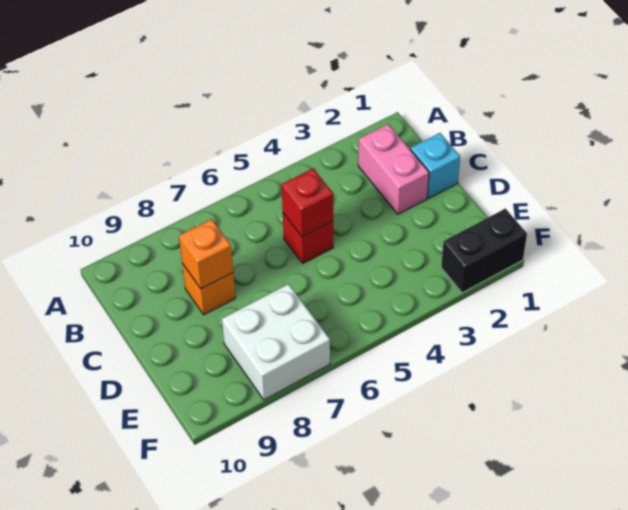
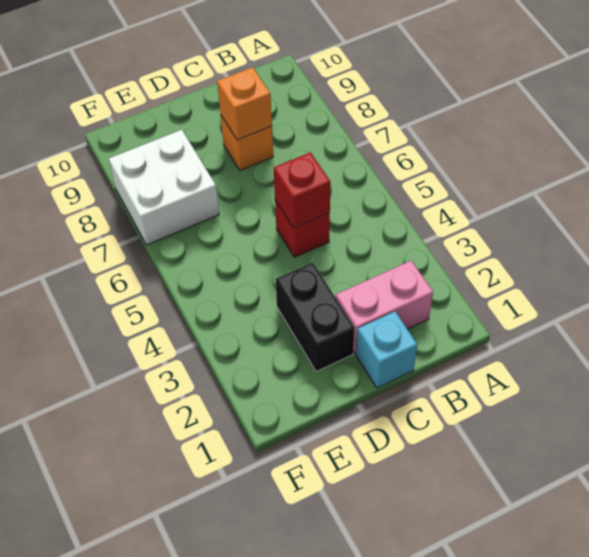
black brick F1:F2 level 1 -> black brick D2:D3 level 1

